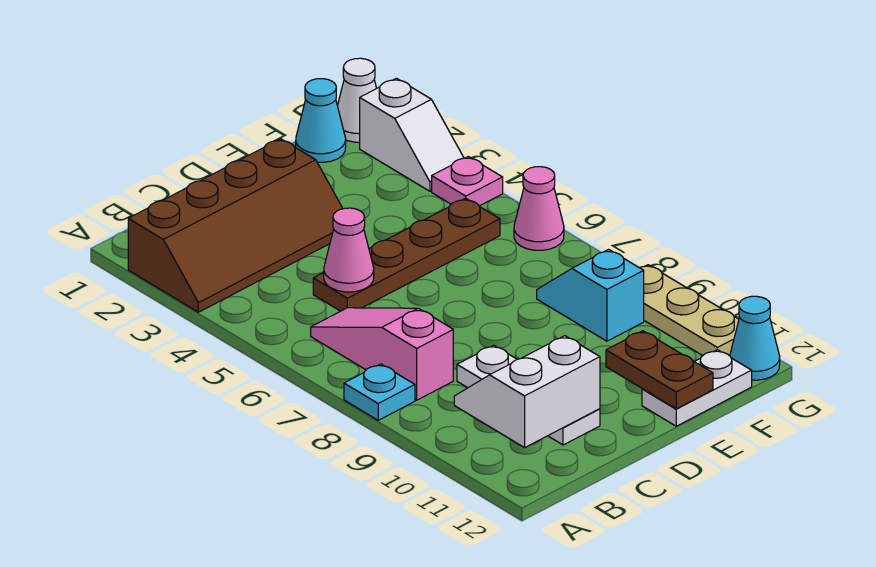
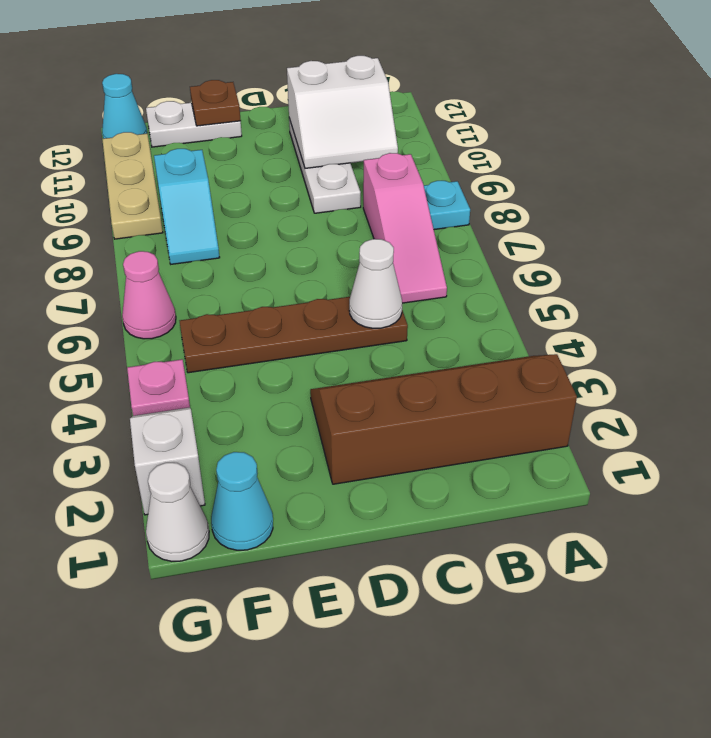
pink cone C5 level 2 -> white cone C5 level 2
brown plate E11:E12 level 2 -> brown plate E12 level 2

